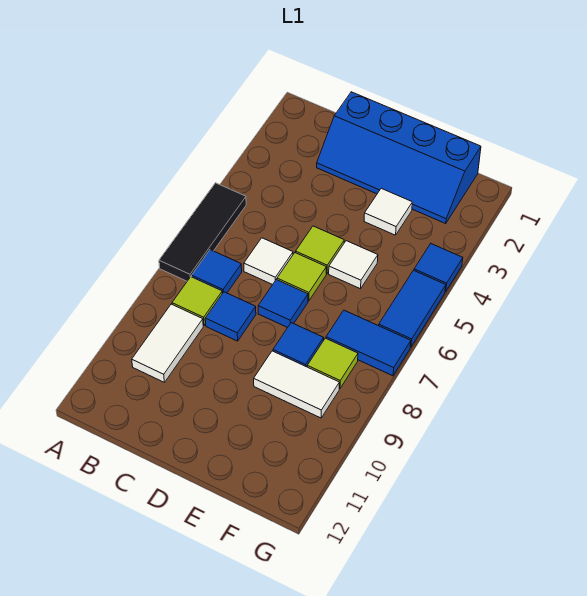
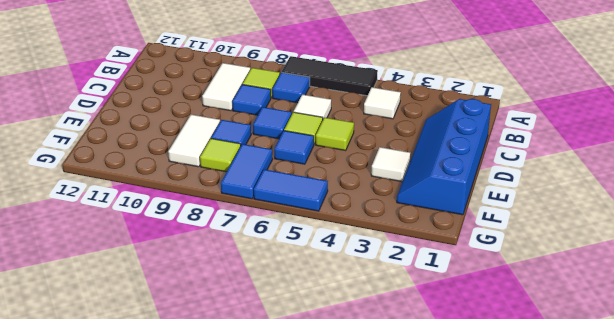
white tile B9:B10 level 1 -> white tile B9:C9 level 1
white tile E5 level 1 -> white tile B4 level 1
blue tile G4 level 1 -> blue tile E6 level 1

